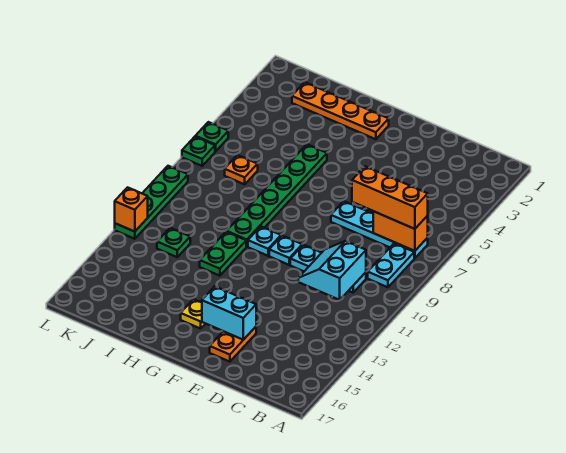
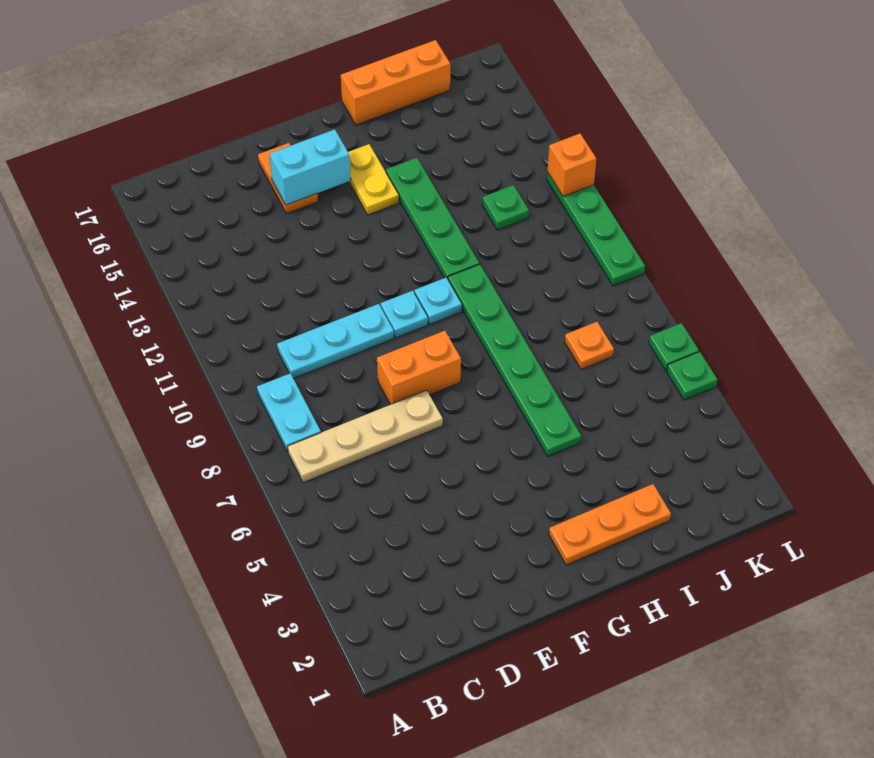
cyan plate B7:E7 level 1 -> tan plate B7:E7 level 1
orange brick B7:C7 level 2 -> orange brick E8:F8 level 1
orange brick B7:D7 level 3 -> orange brick H17:J17 level 1
cyan slope C10:D11 level 2 top C -> none
orange plate G2:J2 level 1 -> orange plate G2:I2 level 1
yellow plate G15 level 1 -> yellow plate G14:G15 level 1
green plate H11:H12 level 1 -> green plate H11:H14 level 1
green plate L7 level 1 -> green plate L5 level 1

